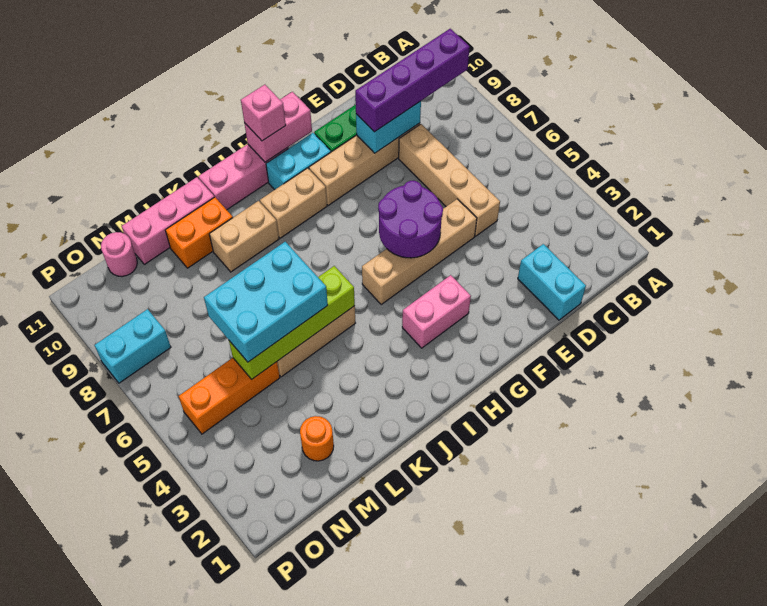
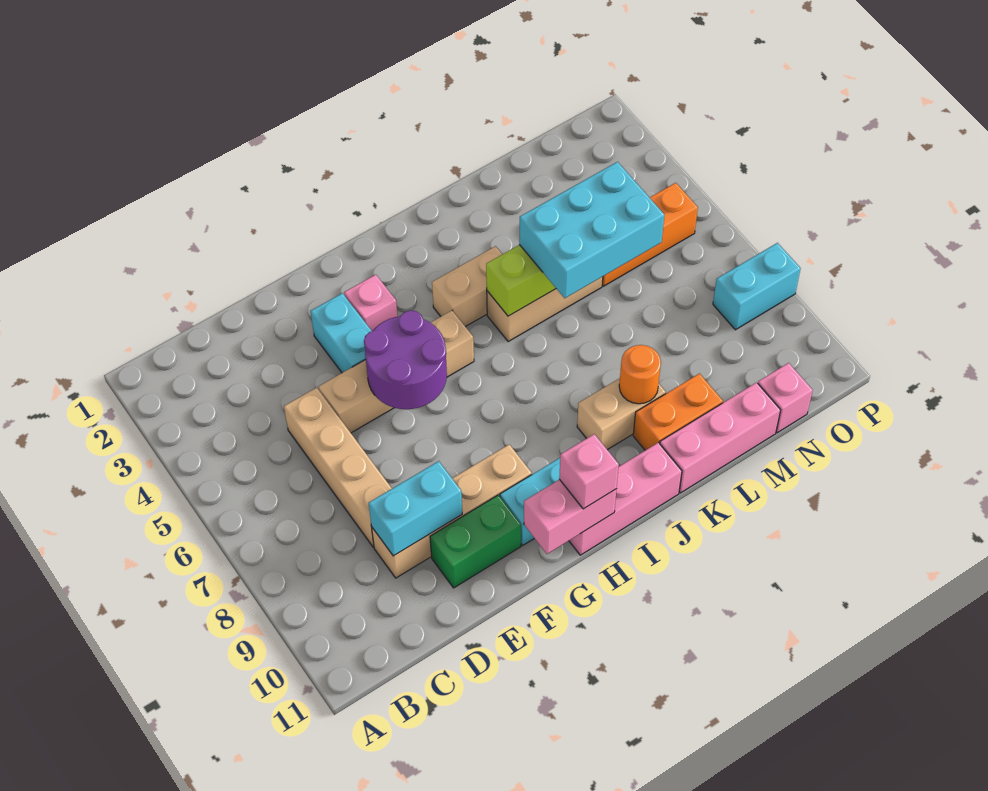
purple brick B9:E9 level 3 -> none
cyan brick D1:D2 level 1 -> cyan brick F3:F4 level 1
pink brick G3:H3 level 1 -> pink brick G3 level 1
tan brick H9:I9 level 1 -> tan brick I4:J4 level 1
orange round brick M2 level 1 -> orange round brick K9 level 2
pink round brick N11 level 1 -> pink brick N11 level 1

